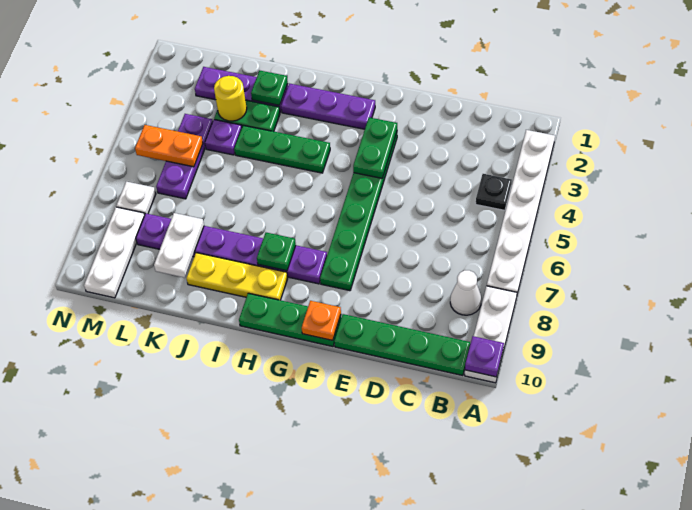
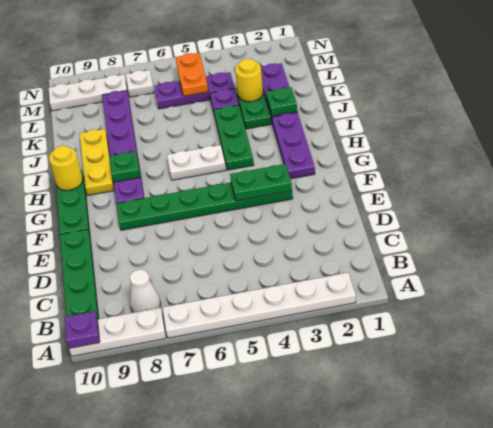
black plate B4 level 1 -> none
orange plate F10 level 2 -> none
none -> yellow round brick H10 level 2
white plate K8:K9 level 2 -> white plate H5:H6 level 1

